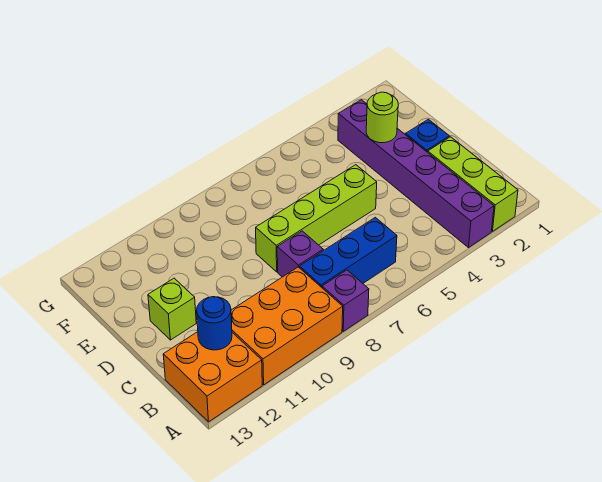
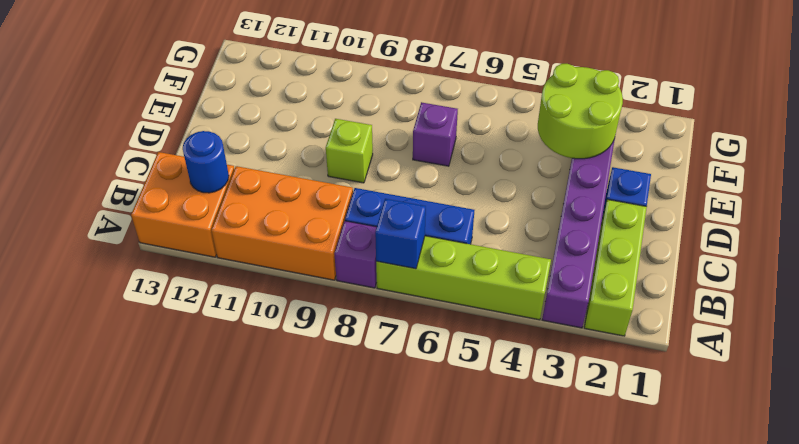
none -> blue brick A7 level 2
purple brick C8 level 1 -> purple brick E7 level 1
lime brick D5:D8 level 1 -> lime brick A4:A7 level 1
lime brick D12 level 1 -> lime brick D9 level 1
lime round brick E3 level 2 -> lime round brick E3:F4 level 2

